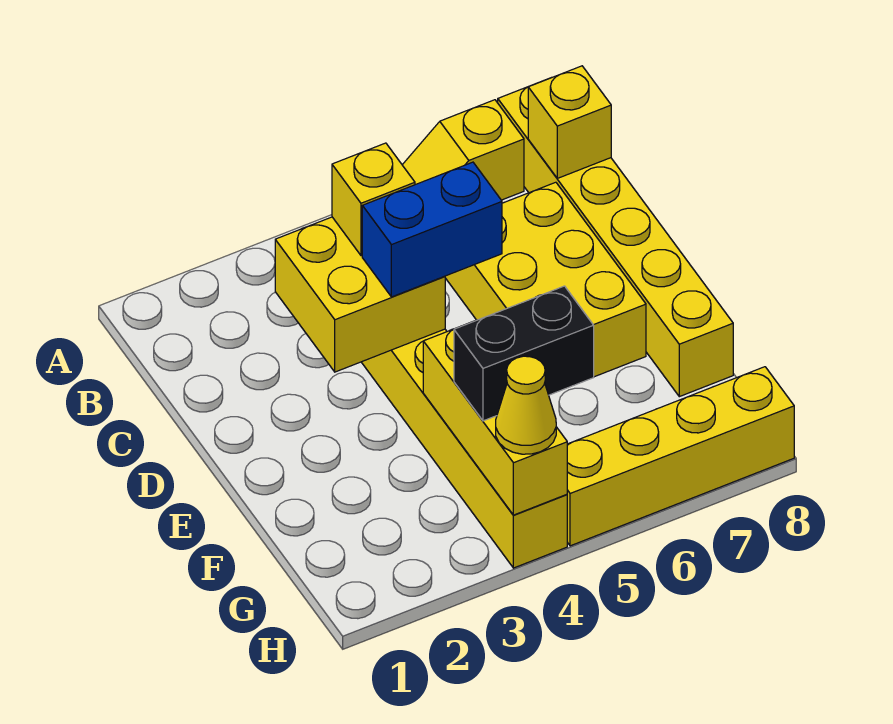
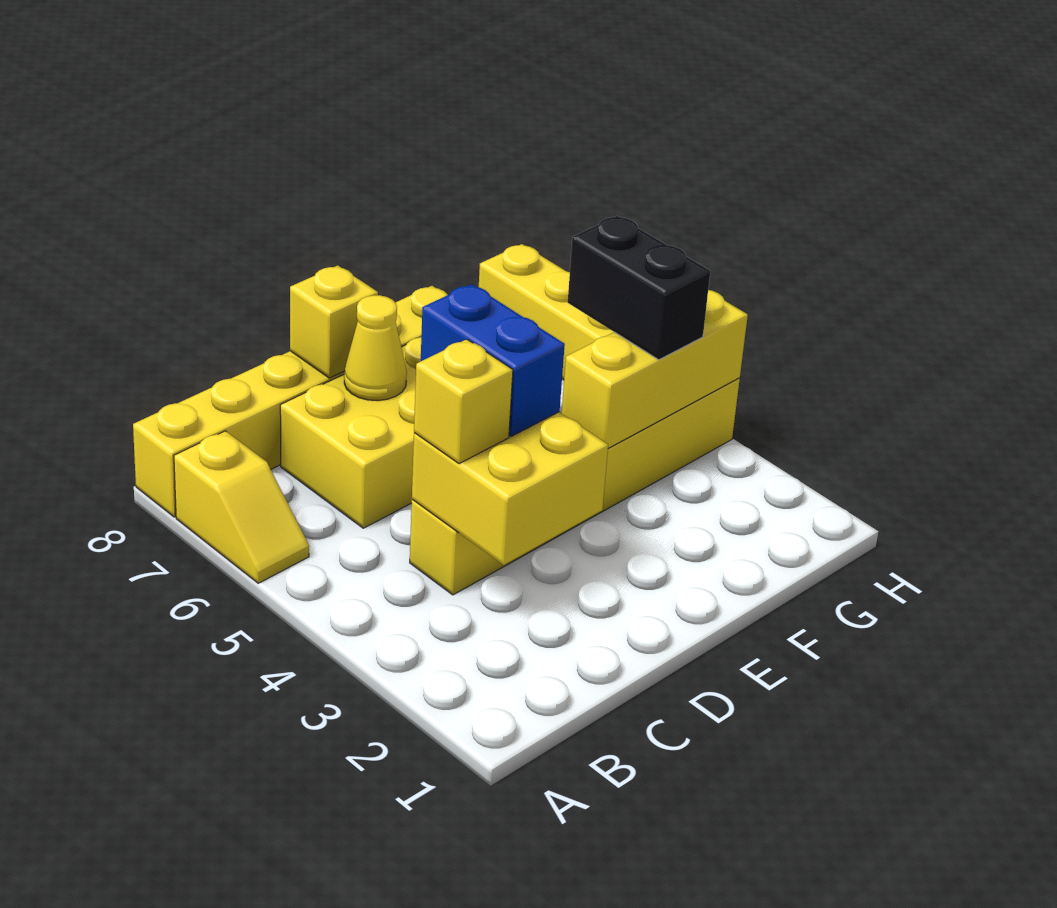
yellow brick B8 level 2 -> yellow brick D8 level 2
yellow cone H4 level 3 -> yellow cone D7 level 2

